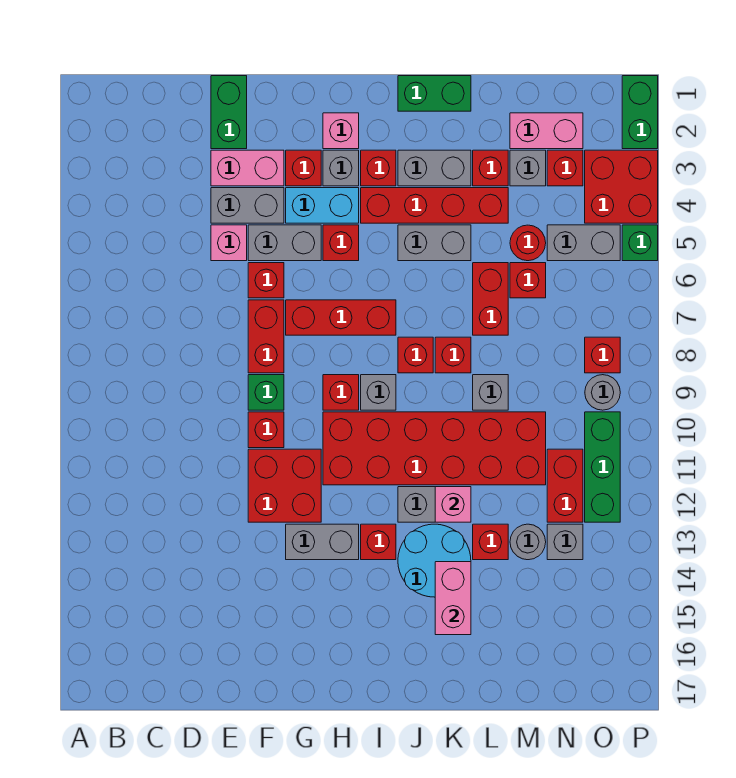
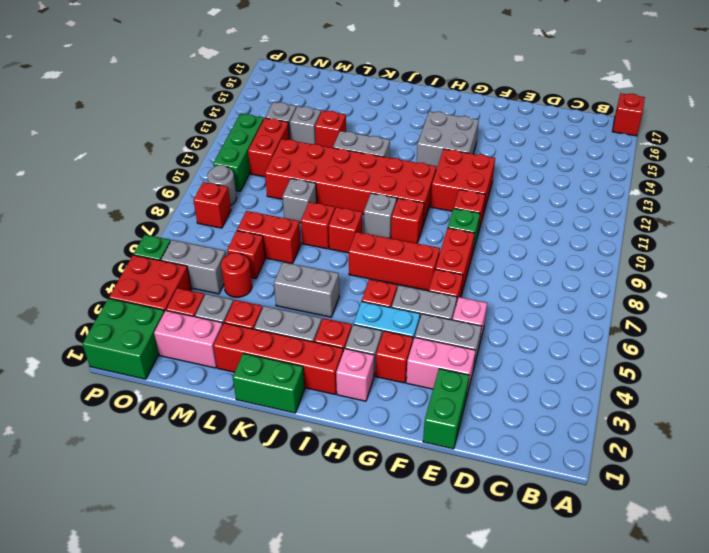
grey brick G13:H13 level 1 -> grey brick G13:H14 level 1
red brick I4:L4 level 1 -> red brick I2:L2 level 1
red brick I13 level 1 -> red brick A17 level 1
cyan round brick J13:K14 level 1 -> none
pink brick K12 level 2 -> none
pink brick K14:K15 level 2 -> none
red brick L6:L7 level 1 -> red brick L7:M7 level 1
grey round brick M13 level 1 -> grey brick M13 level 1
green brick P1:P2 level 1 -> green brick O1:P2 level 1

